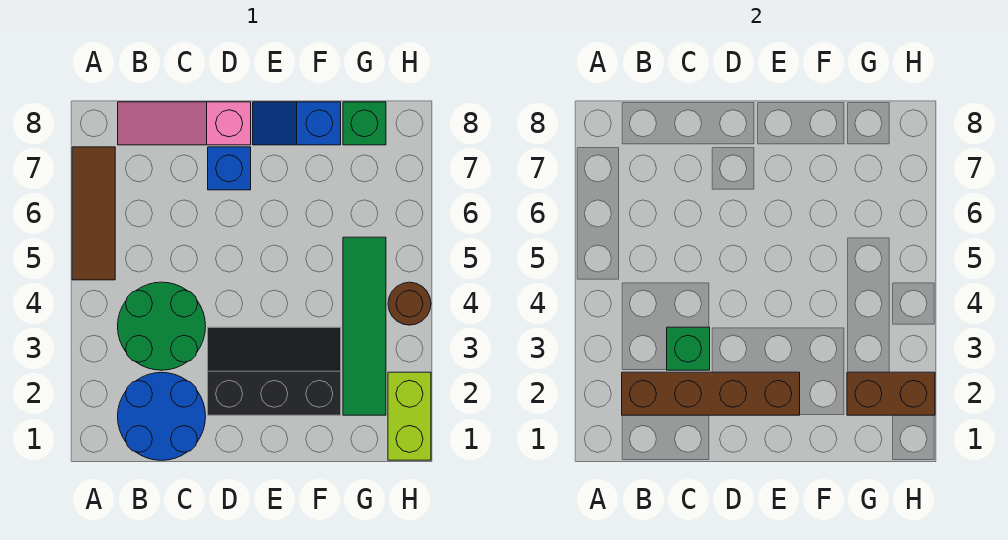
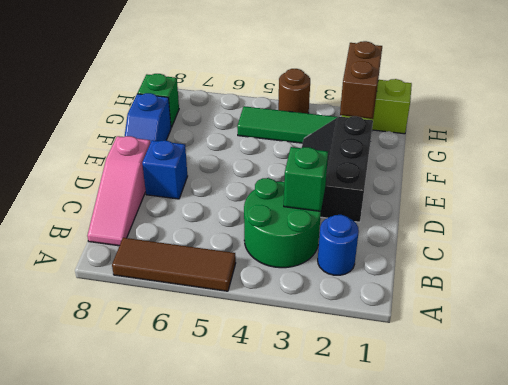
blue round brick B1:C2 level 1 -> blue round brick B2 level 1
brown brick B2:E2 level 2 -> none

